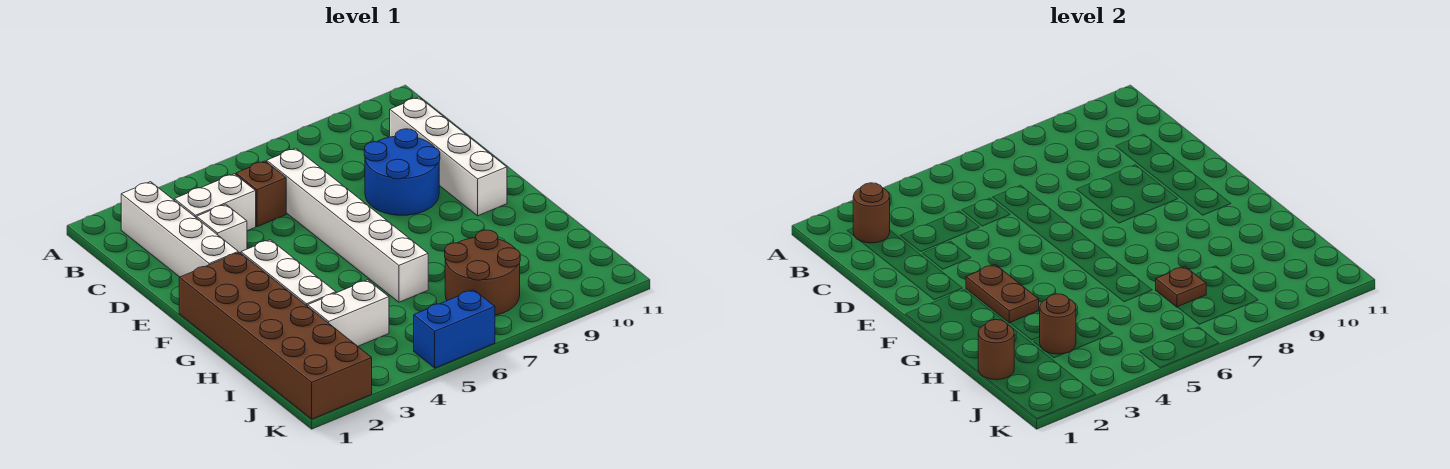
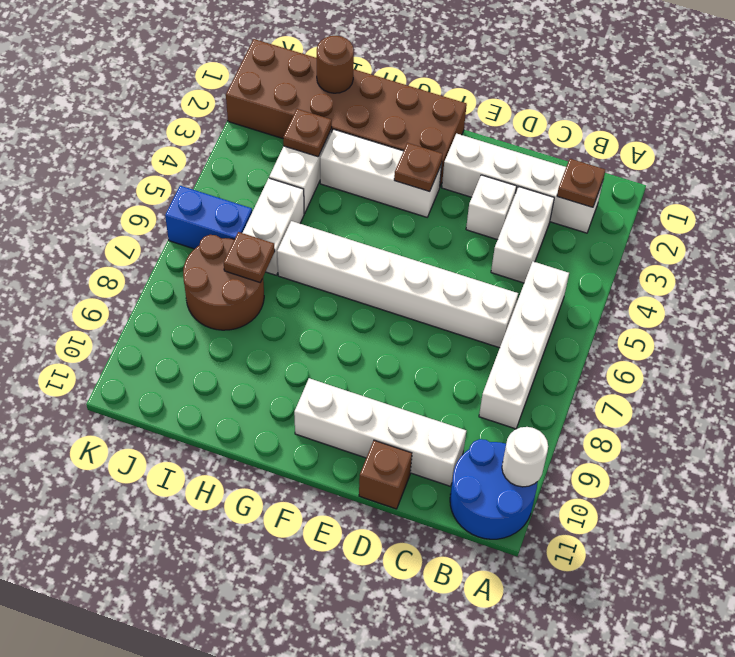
none -> white round brick A10 level 2
brown round brick B2 level 2 -> brown plate B2 level 2
none -> white brick B5:B8 level 1
brown brick C5 level 1 -> brown brick D11 level 1
blue round brick D8:E9 level 1 -> blue round brick A10:B11 level 1
brown plate F3:G3 level 2 -> brown plate F3 level 2
brown round brick I3 level 2 -> brown plate I3 level 2
none -> white brick I5:I6 level 1
blue brick K5:K6 level 1 -> blue brick J6:K6 level 1

